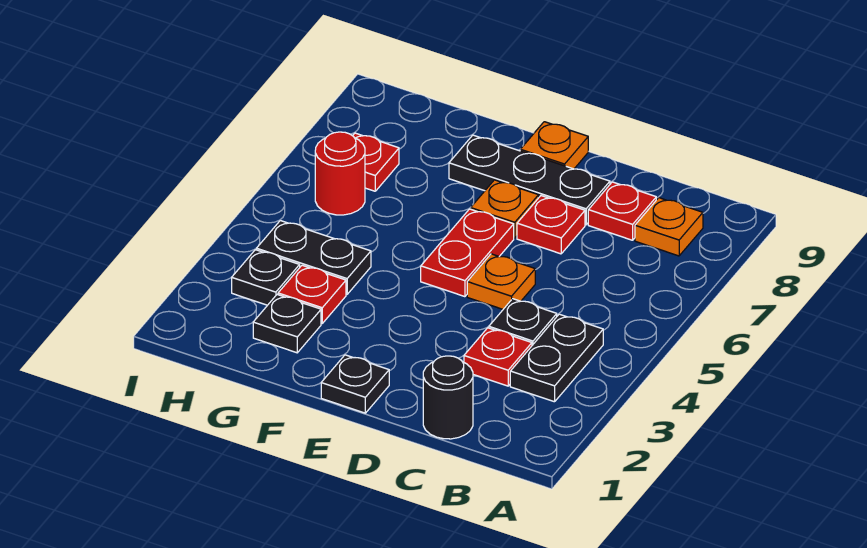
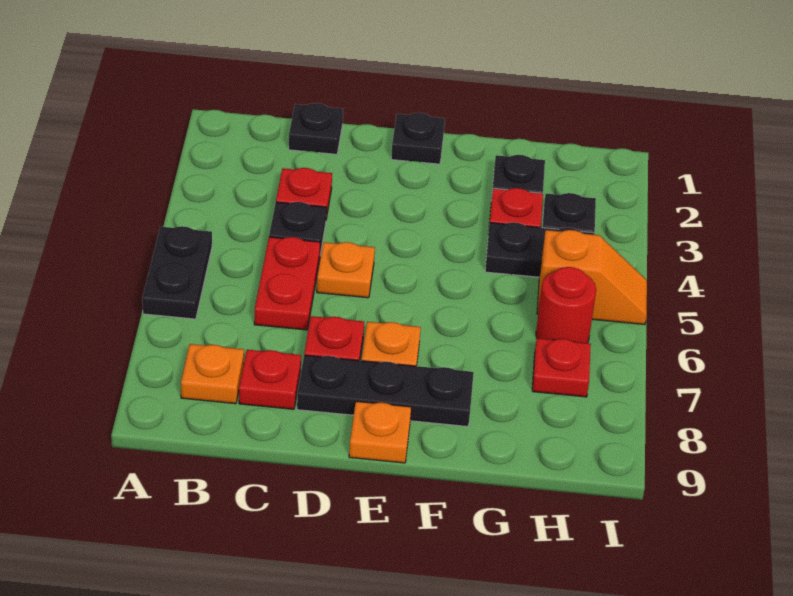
black plate B3:B4 level 1 -> black plate A5:A6 level 1
black round brick C1 level 1 -> black plate C1 level 1
red plate E5:E6 level 1 -> red plate C5:C6 level 1
none -> orange slope H5:I5 level 1 top H

